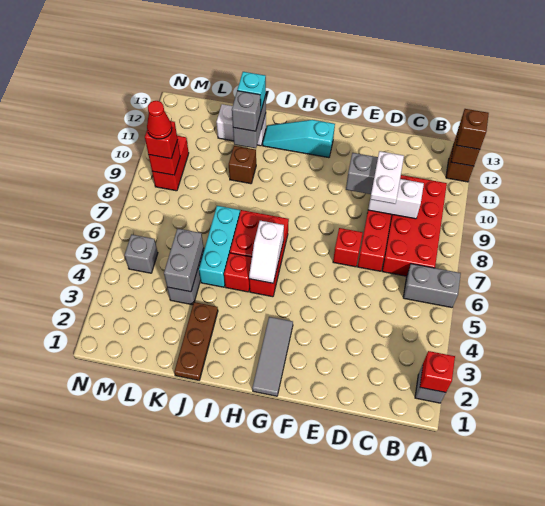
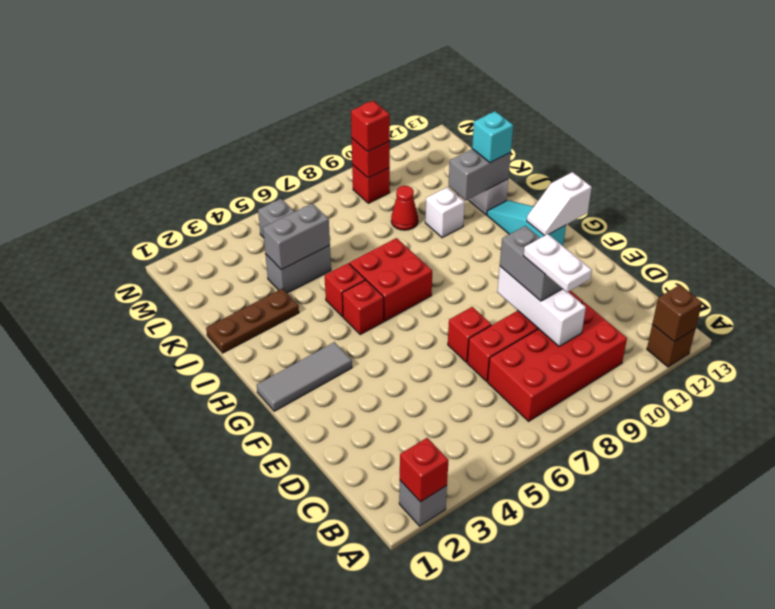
grey brick A6:B6 level 1 -> none
brown brick A12 level 3 -> none
white brick C9:D9 level 2 -> white brick C9:E9 level 2
white plate D8:D9 level 4 -> white plate C9:D9 level 4
white slope H5:H6 level 2 top 6 -> white slope G12:G13 level 2 top 13
cyan brick J5:J7 level 1 -> none
brown brick J10 level 1 -> white brick J10 level 1
grey brick J11 level 3 -> none
red brick M9:M10 level 1 -> red brick M9 level 1
red cone M9 level 4 -> red cone K9 level 1

